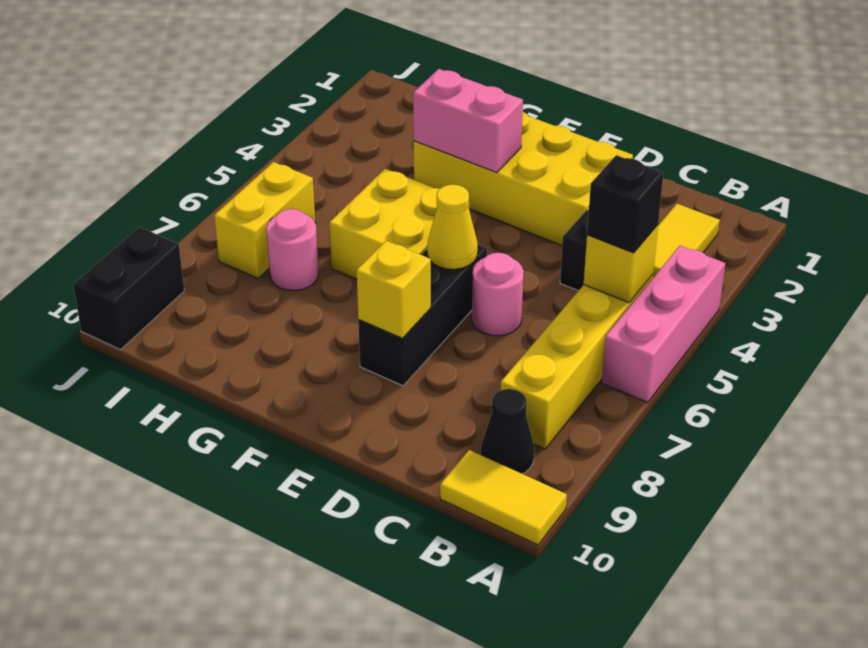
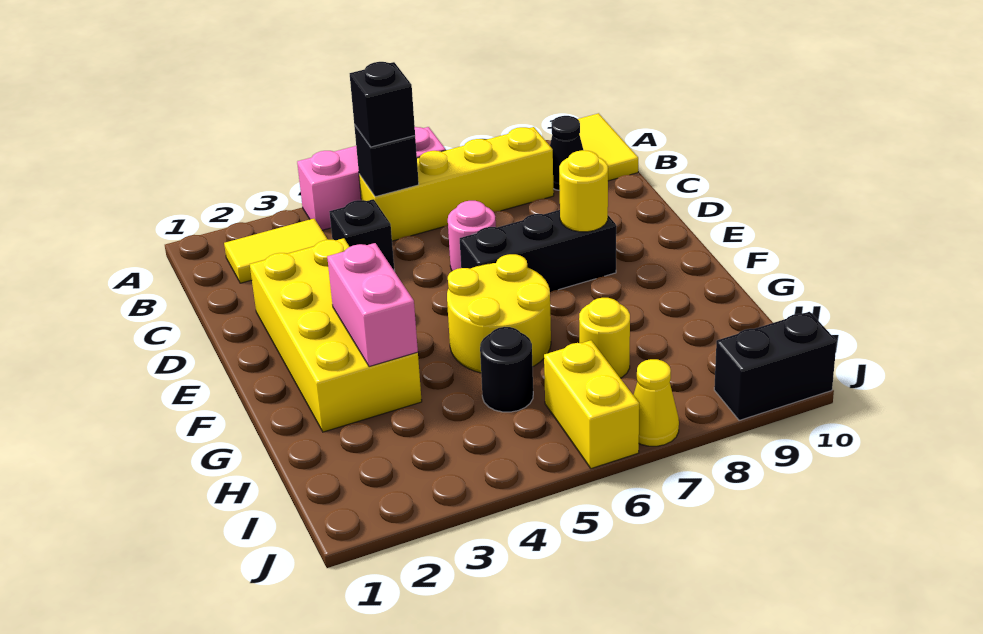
yellow brick B5 level 2 -> black brick B5 level 2
yellow cone E6 level 2 -> yellow cone J7 level 1
yellow brick E8 level 2 -> yellow round brick E8 level 2
yellow brick F5:G6 level 1 -> yellow round brick F5:G6 level 1
none -> black round brick H5 level 1
pink round brick H7 level 1 -> yellow round brick H7 level 1
yellow brick I6:I7 level 1 -> yellow brick I6:J6 level 1

